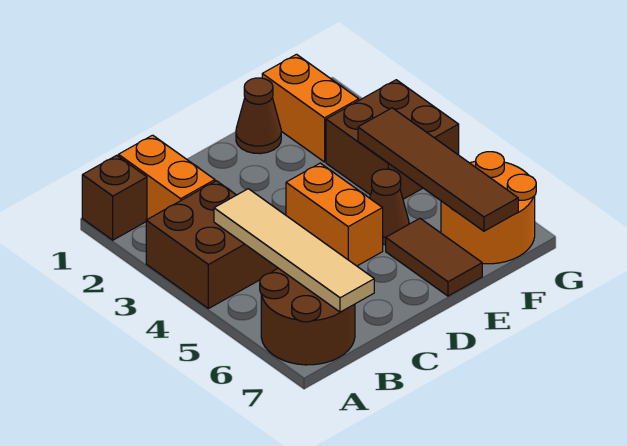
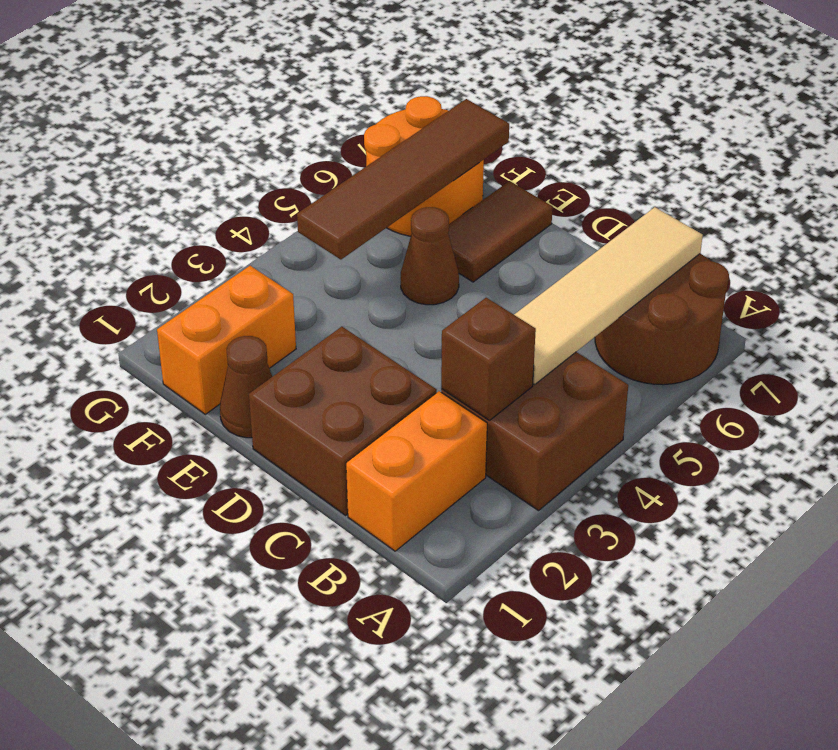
brown brick A1 level 1 -> brown brick B3 level 2
orange brick D4:D5 level 1 -> none
brown brick F3:G4 level 1 -> brown brick C1:D2 level 1

